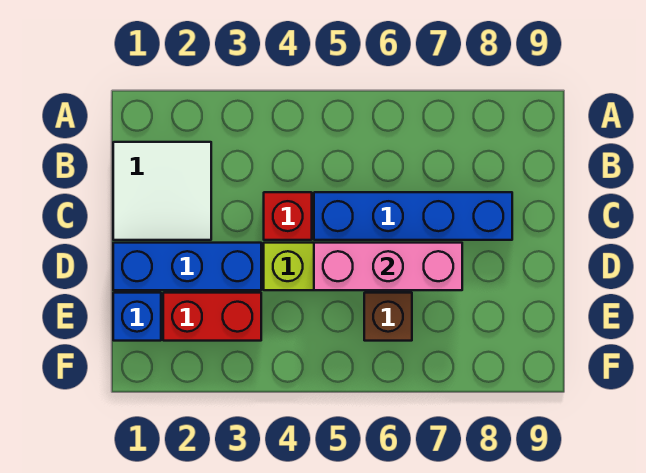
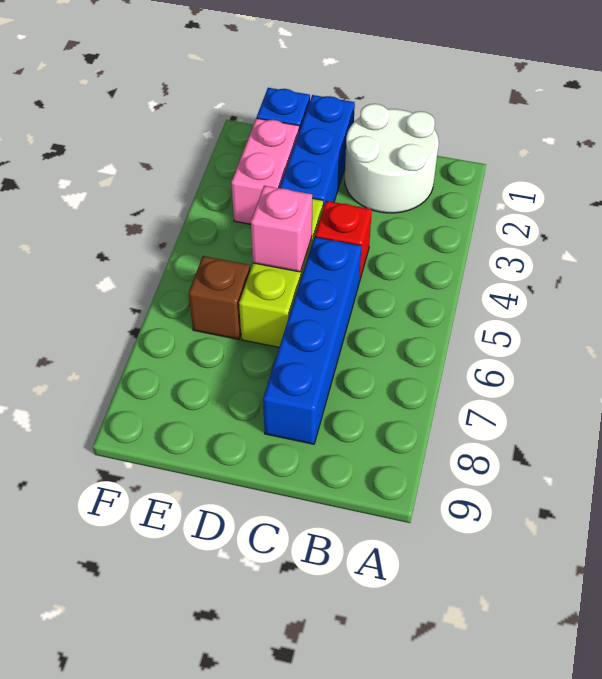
white tile B1:C2 level 1 -> white round brick B1:C2 level 1
pink brick D5:D7 level 2 -> pink brick D5 level 2
red brick E2:E3 level 1 -> pink brick E2:E3 level 1

